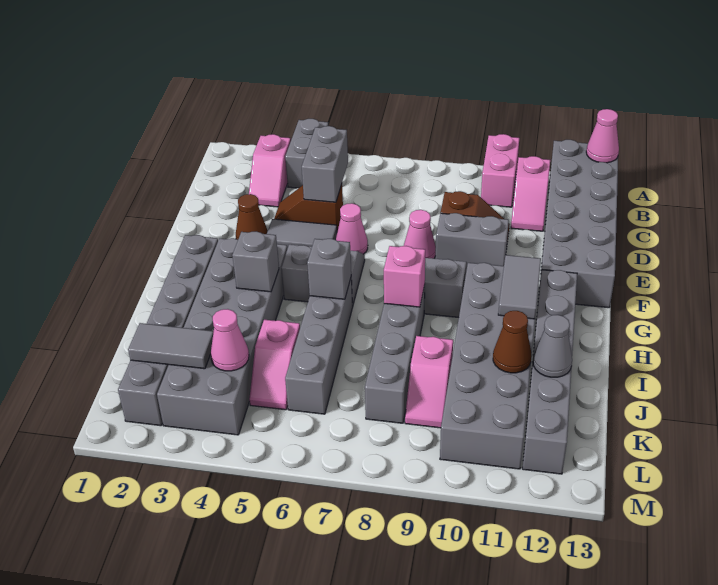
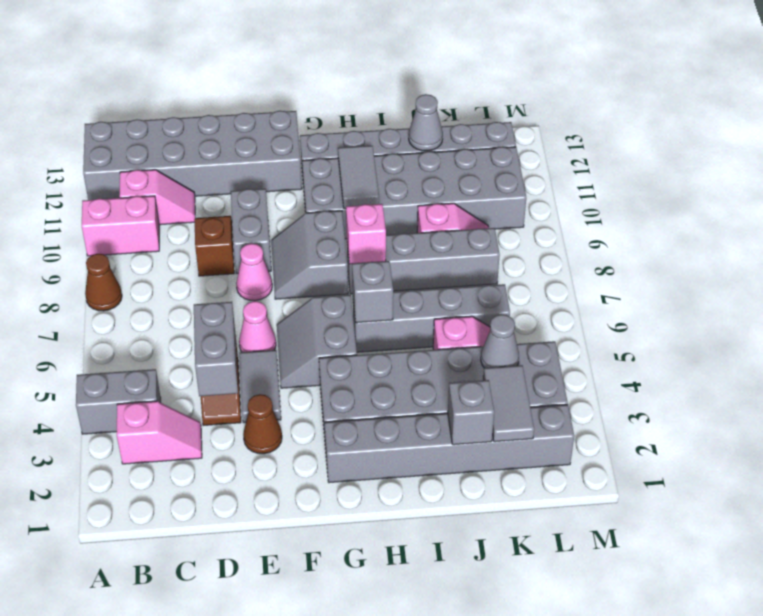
pink cone A13 level 2 -> none
grey brick C5:D5 level 2 -> grey brick D4:D5 level 2
grey tile G11:H11 level 2 -> grey tile H10:H11 level 2
grey brick H4 level 2 -> grey brick J2 level 2
brown cone J11 level 2 -> brown cone A8 level 1
pink cone K4 level 2 -> grey cone K4 level 2

